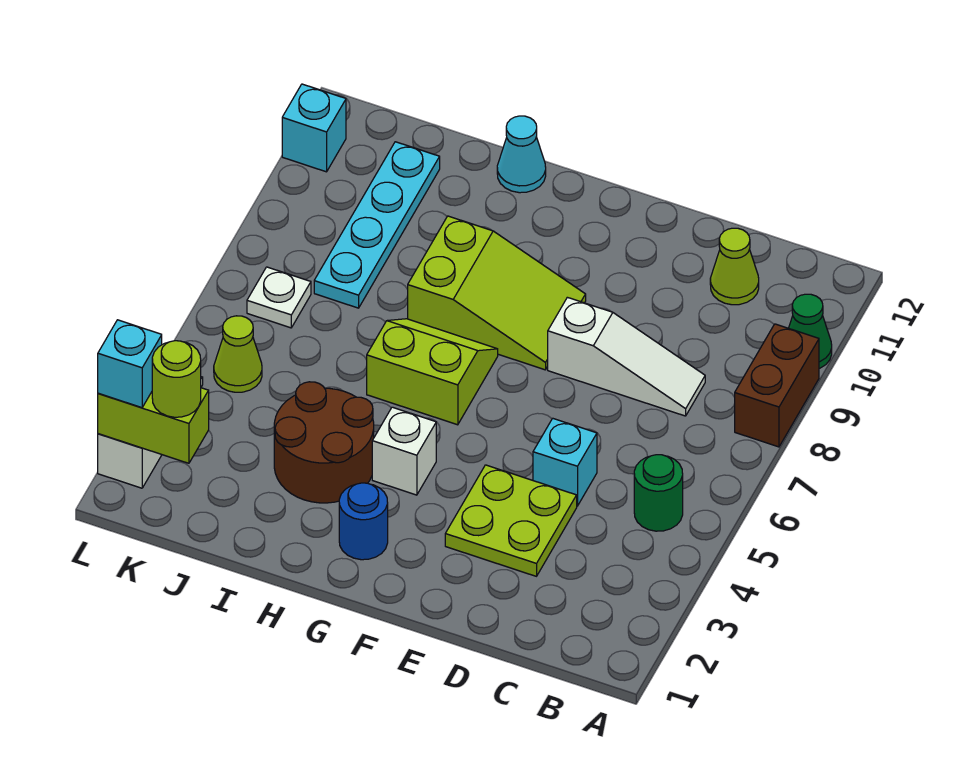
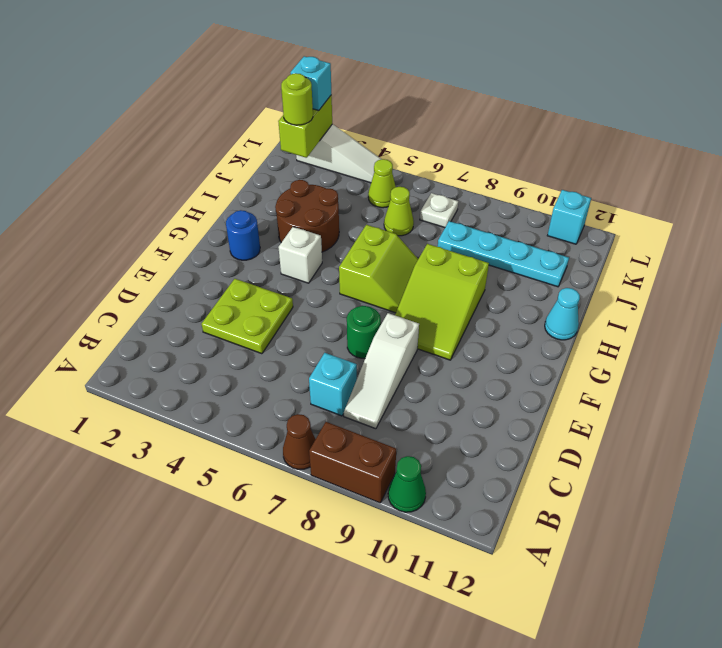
none -> brown cone A7 level 1
green round brick B5 level 1 -> green round brick E7 level 1
lime cone C11 level 1 -> lime cone J6 level 1
cyan brick D5 level 1 -> cyan brick C7 level 1

